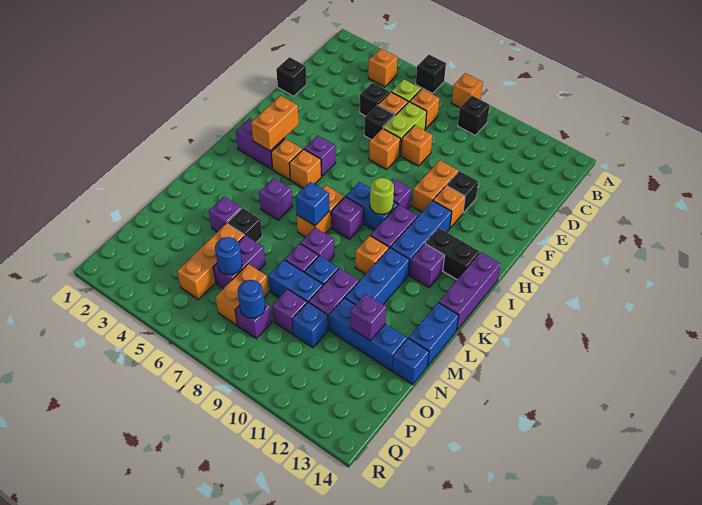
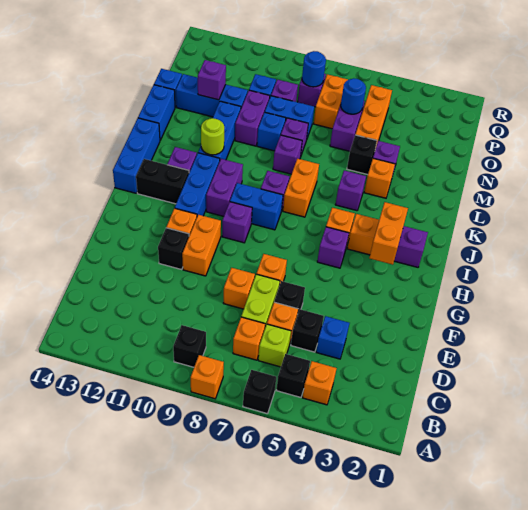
black brick E1 level 1 -> black brick B5 level 1
lime round brick I9 level 2 -> lime round brick K11 level 2
purple brick I14:K14 level 1 -> blue brick I14:K14 level 1
blue brick K7 level 2 -> blue brick D4 level 1
orange brick K10 level 1 -> orange brick L4 level 1

